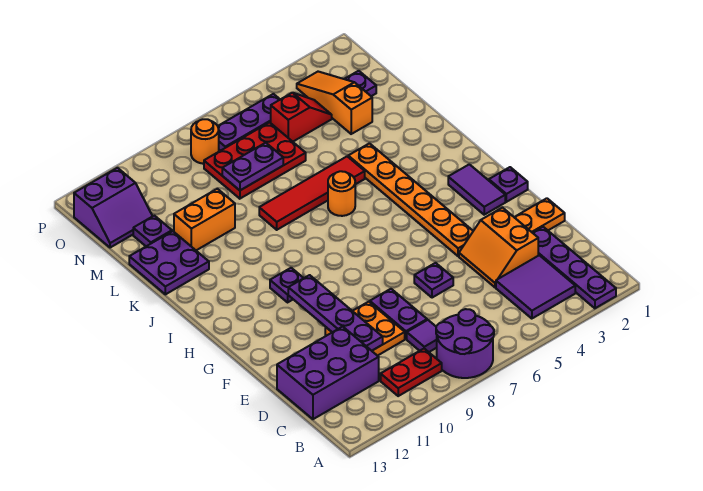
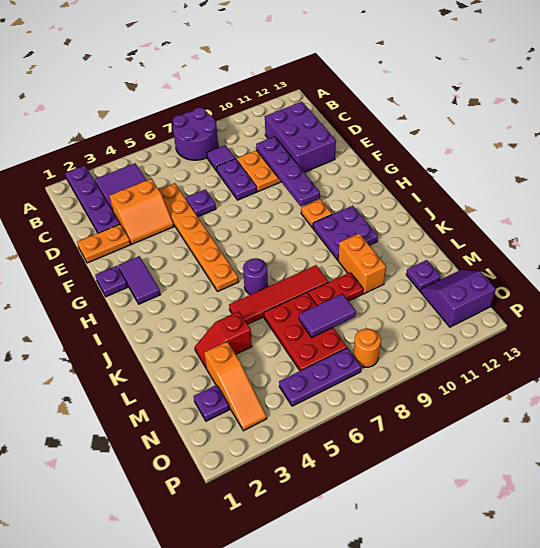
red plate B9:B10 level 1 -> red plate L8:L9 level 1
purple brick C11:D13 level 1 -> purple brick C11:E12 level 1
orange slope D3:E4 level 1 top 3 -> orange slope D3:E4 level 1 top D
orange plate F4:K4 level 1 -> orange plate D5:I5 level 1
purple plate H10 level 1 -> orange plate H10 level 1
orange round brick J6 level 1 -> purple round brick J6 level 1
purple plate K12:L13 level 1 -> purple plate I10:J11 level 1
orange brick L10:L11 level 1 -> orange brick K10:L10 level 1
red plate M6:N8 level 1 -> red plate L6:N7 level 1
purple plate M7:M8 level 2 -> purple tile M7:M8 level 2
red slope N4:N5 level 1 top 5 -> red slope L3:L4 level 1 top 4

